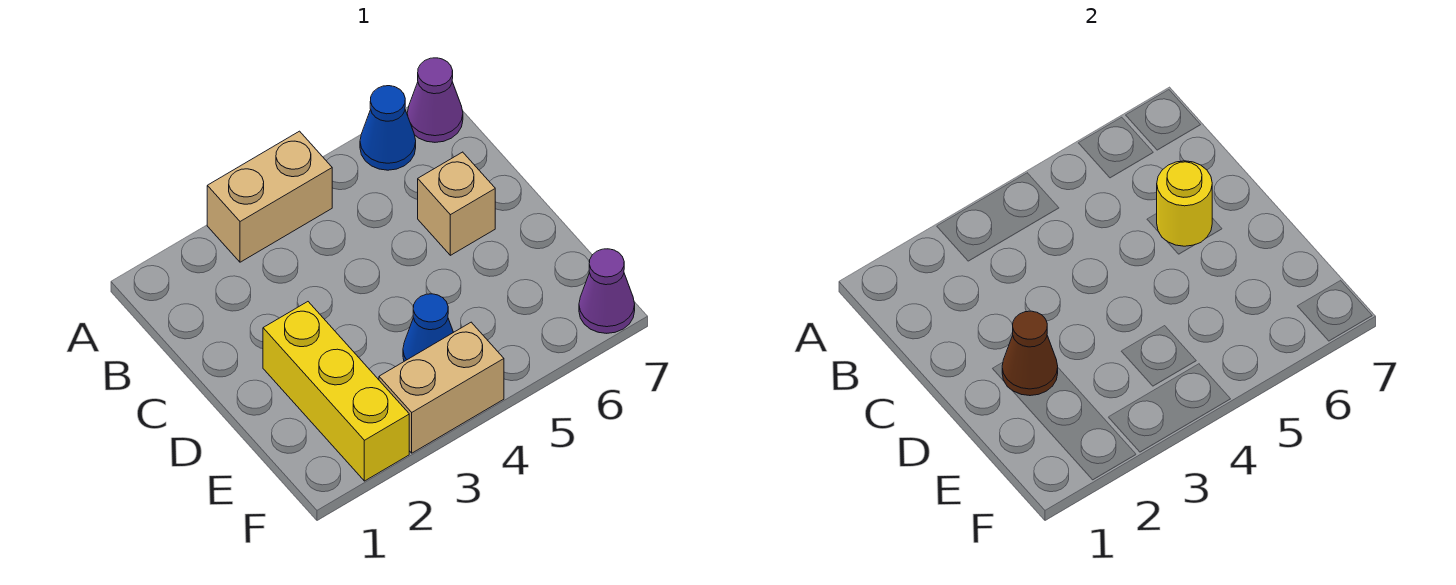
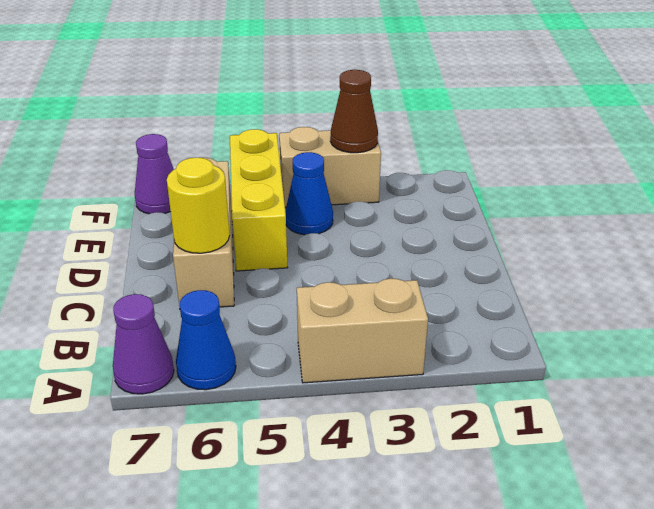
tan brick C6 level 1 -> tan brick C6:E6 level 1
yellow brick D2:F2 level 1 -> yellow brick D5:F5 level 1
brown cone D2 level 2 -> brown cone F3 level 2

